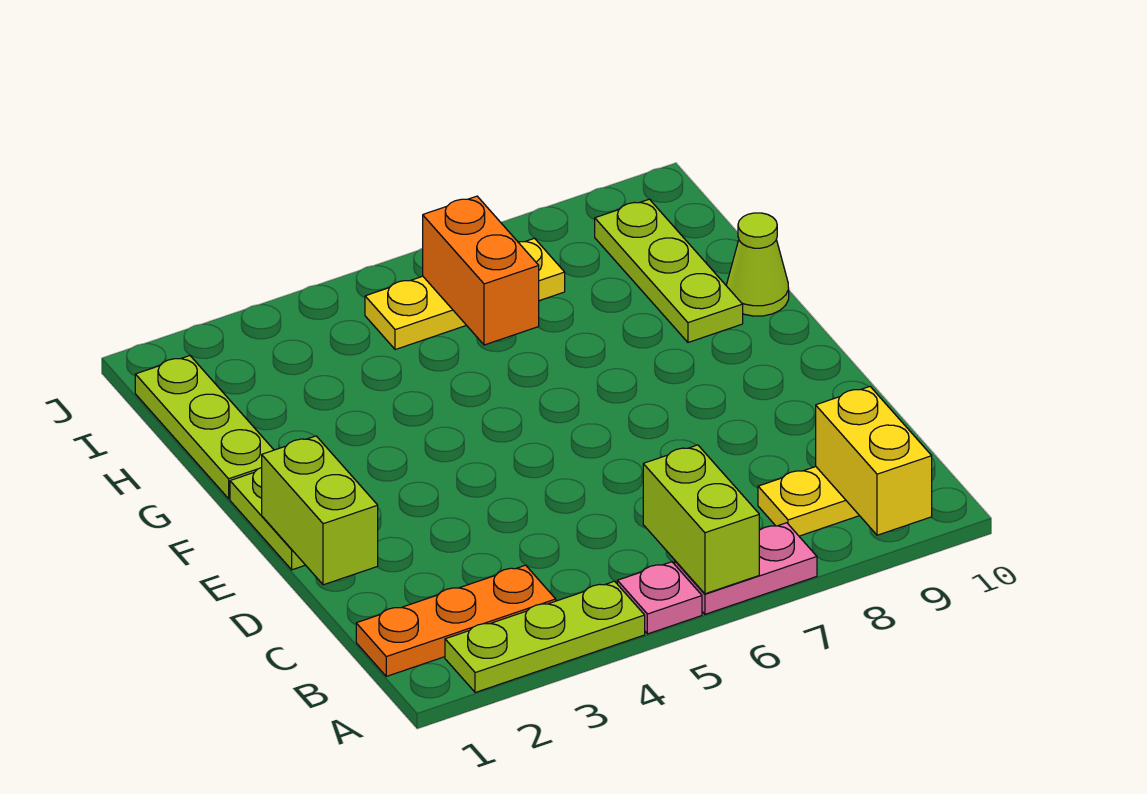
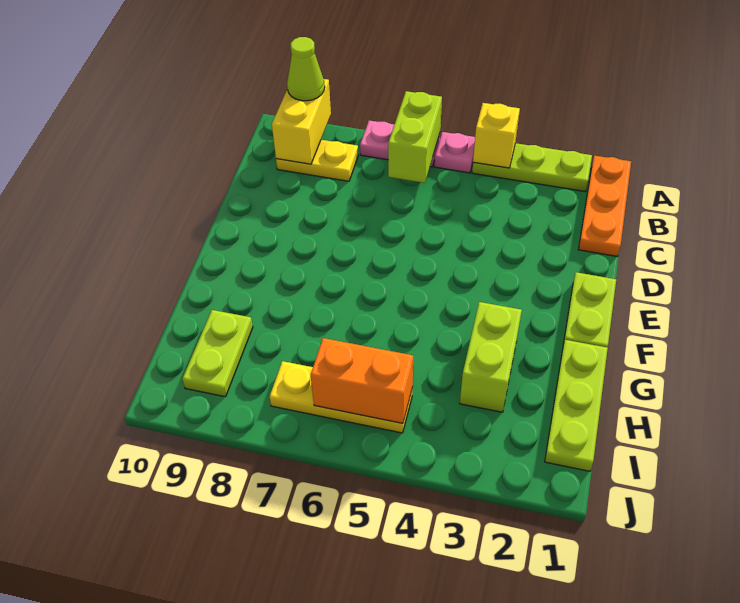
none -> yellow brick A4 level 2
orange plate B1:B3 level 1 -> orange plate A1:C1 level 1
lime brick D1:E1 level 2 -> lime brick G3:H3 level 1
lime plate G9:I9 level 1 -> lime plate H9:I9 level 1
lime cone G10 level 1 -> lime cone A9 level 3
orange brick H6:I6 level 2 -> orange brick I5:I6 level 2

